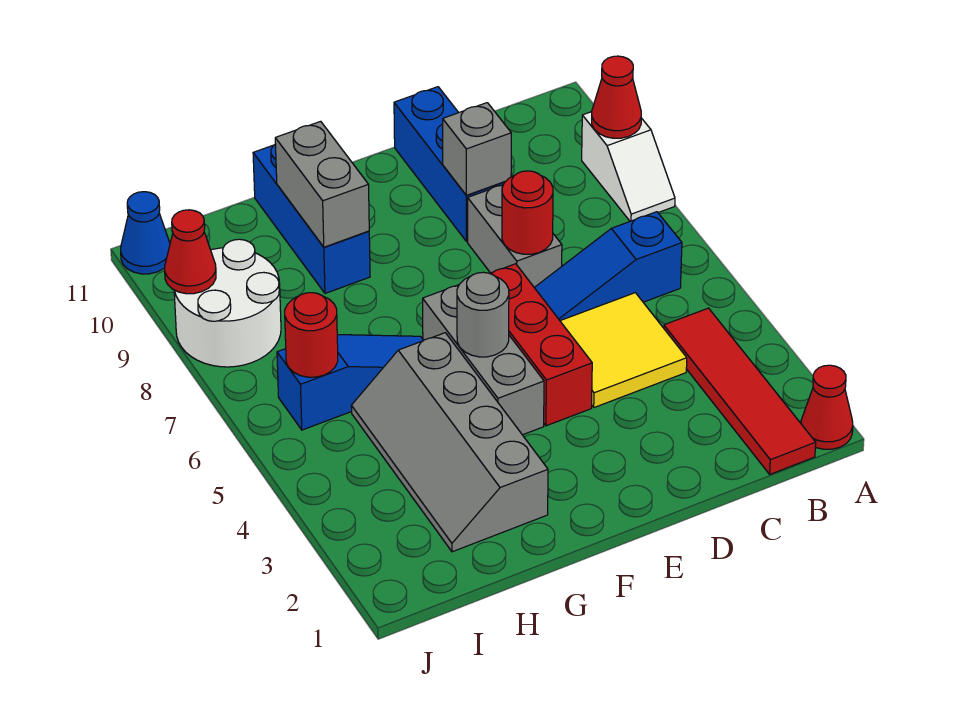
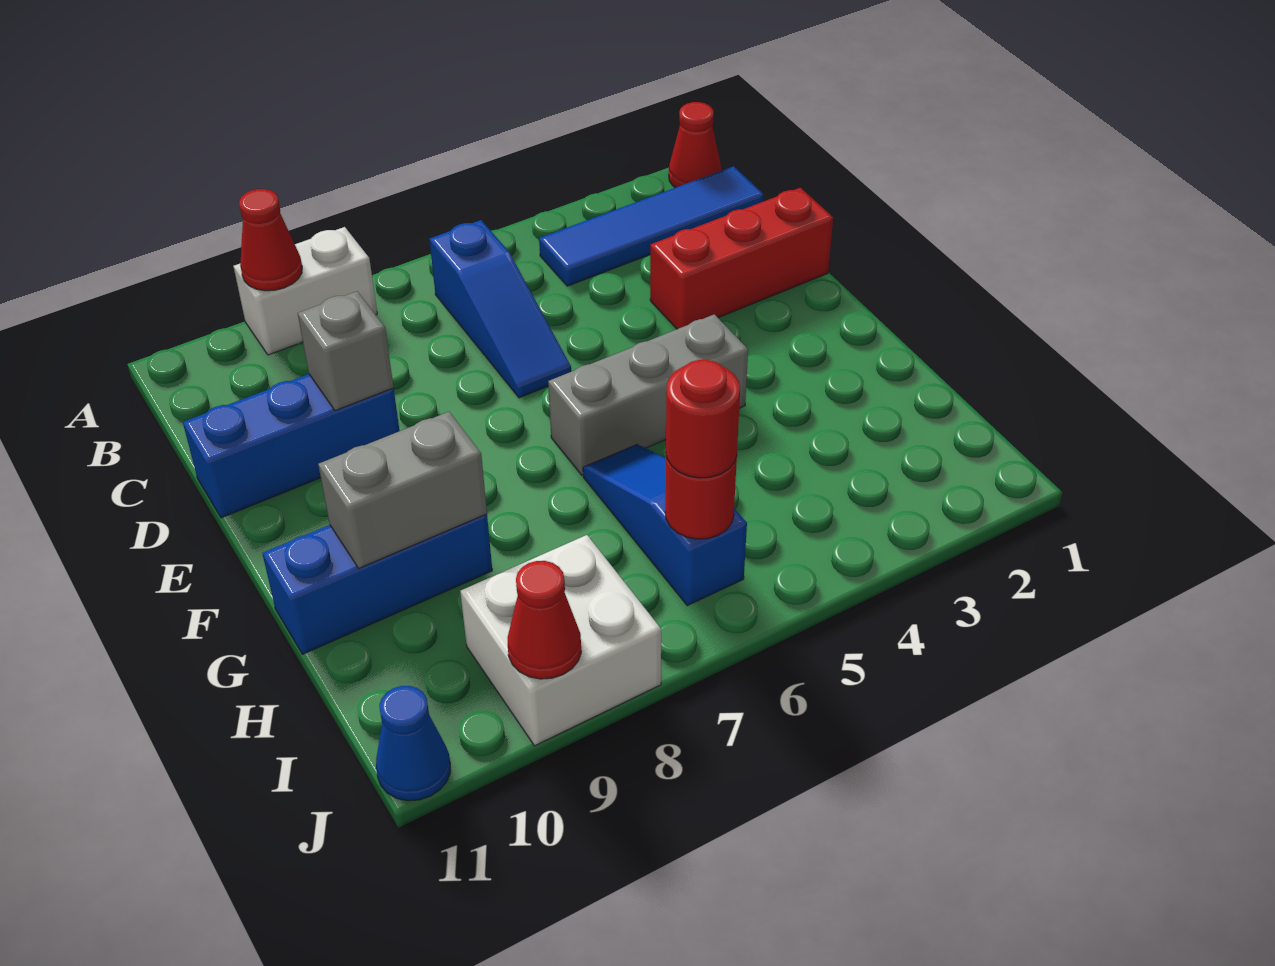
white slope A8:A9 level 1 top 9 -> white brick A8:A9 level 1
red tile B1:B4 level 1 -> blue tile B1:B4 level 1
yellow tile C4:D5 level 1 -> none
grey brick D7:D8 level 1 -> none
red round brick D7 level 2 -> red round brick I6 level 3
red brick E4:E6 level 1 -> red brick D1:D3 level 1
grey round brick F5 level 2 -> none
grey slope G2:H5 level 1 top G -> none
white round brick I8:J9 level 1 -> white brick I8:J9 level 1

